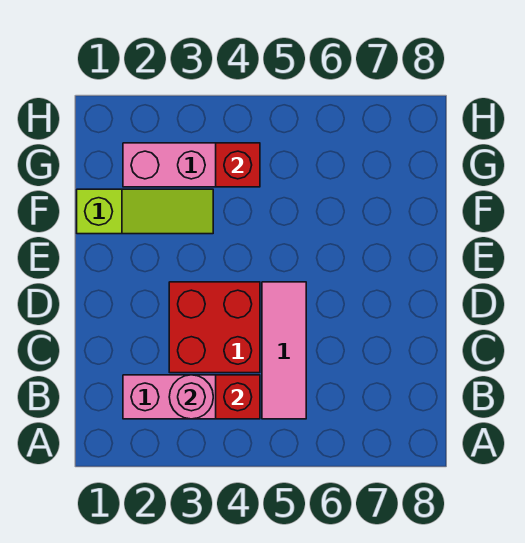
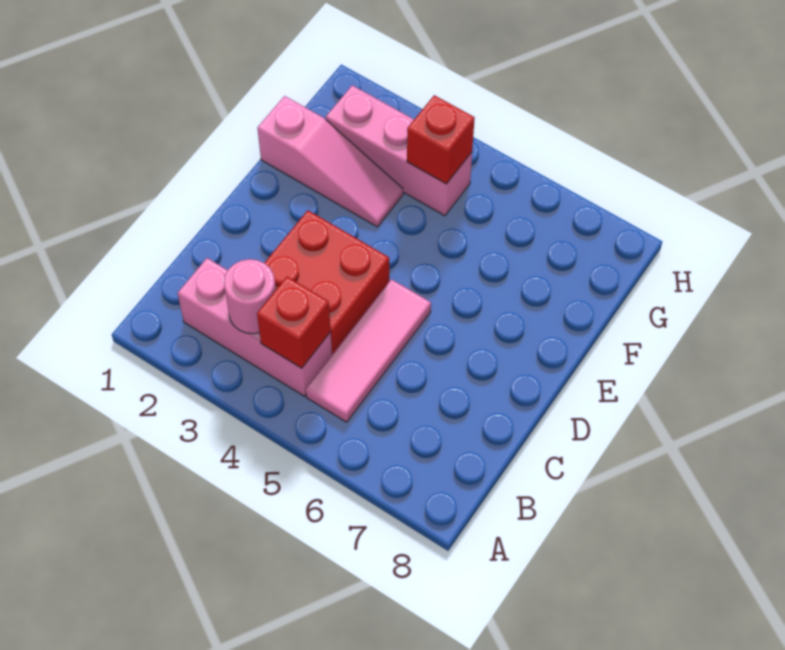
lime slope F1:F3 level 1 top 1 -> pink slope F1:F3 level 1 top 1

